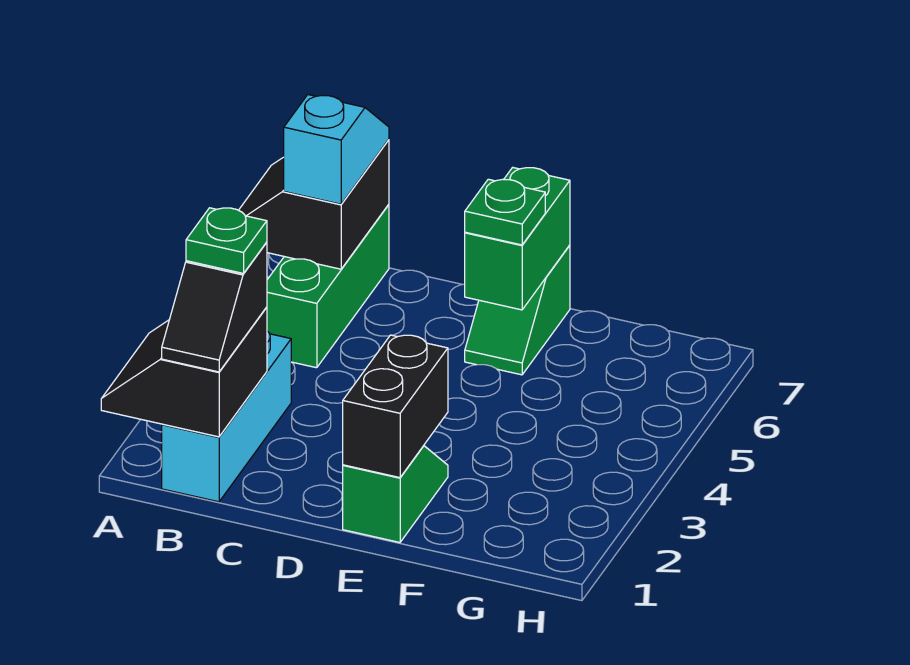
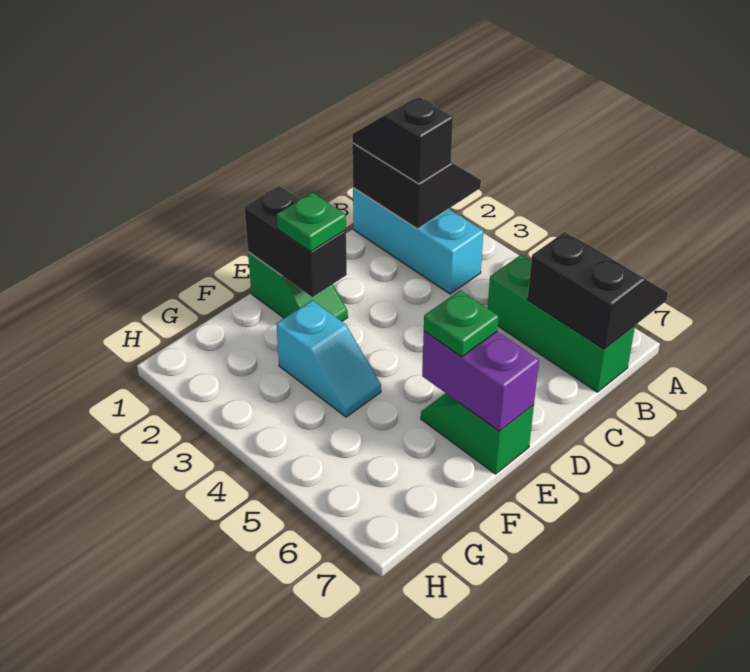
green plate B2 level 4 -> green plate E2 level 3
cyan slope B6:B7 level 3 top 6 -> cyan slope F3:F4 level 1 top 3
green brick E6:E7 level 2 -> purple brick E6:E7 level 2

